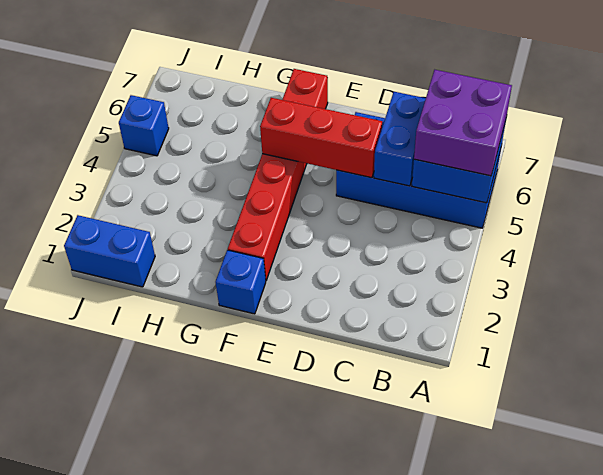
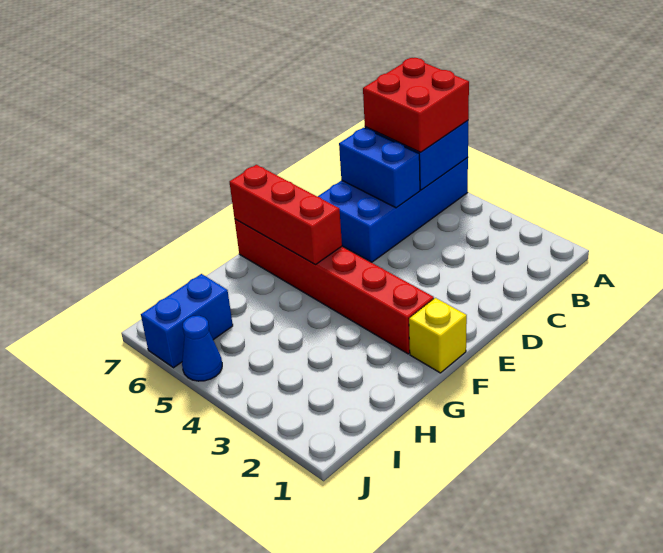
purple brick A5:B6 level 3 -> red brick A5:B6 level 3
red brick D5:F5 level 2 -> red brick F5:F7 level 2
blue brick F1 level 1 -> yellow brick F1 level 1
blue brick I1:J1 level 1 -> blue brick I6:J6 level 1
blue brick J5 level 1 -> blue cone J5 level 1

